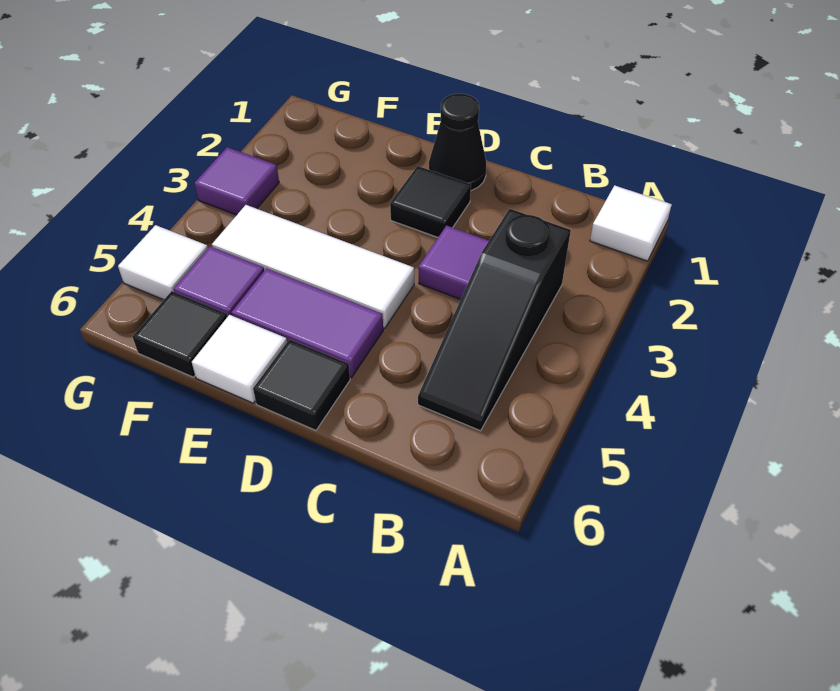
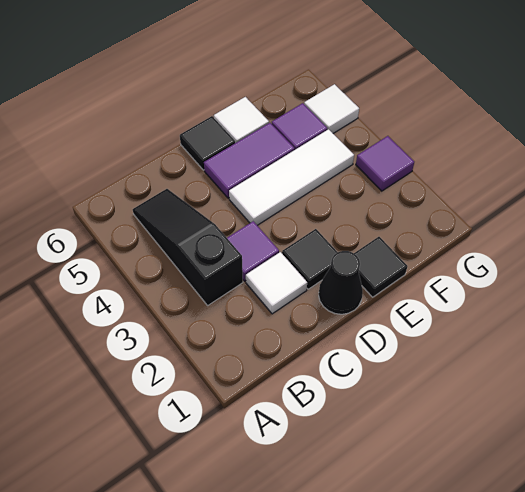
white tile A1 level 1 -> white tile C2 level 1
black tile F6 level 1 -> black tile E1 level 1

